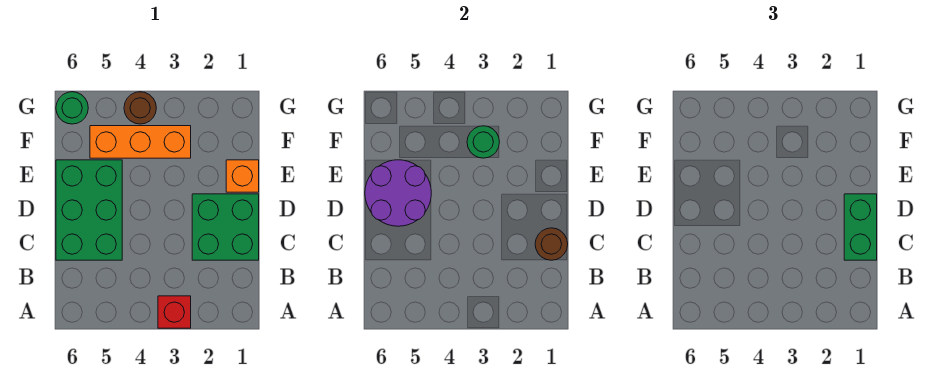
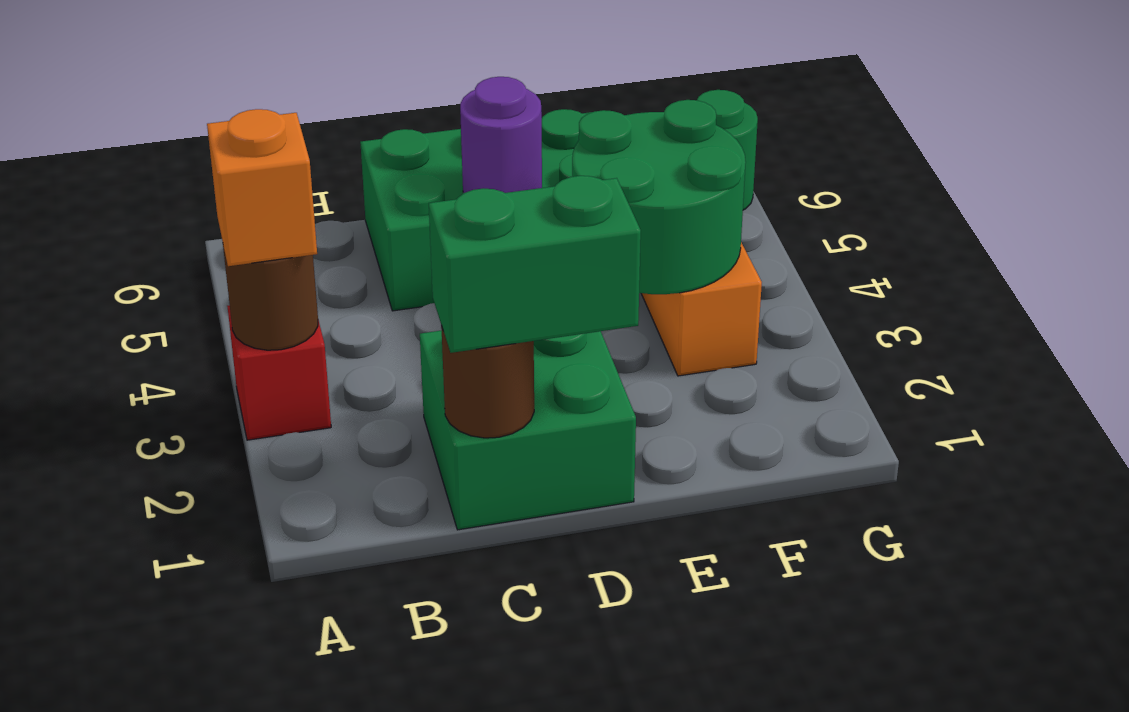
purple round brick D5:E6 level 2 -> purple round brick D5 level 2
orange brick E1 level 1 -> orange brick A3 level 3
green round brick F3 level 2 -> green round brick E3:F4 level 2
brown round brick G4 level 1 -> brown round brick A3 level 2

